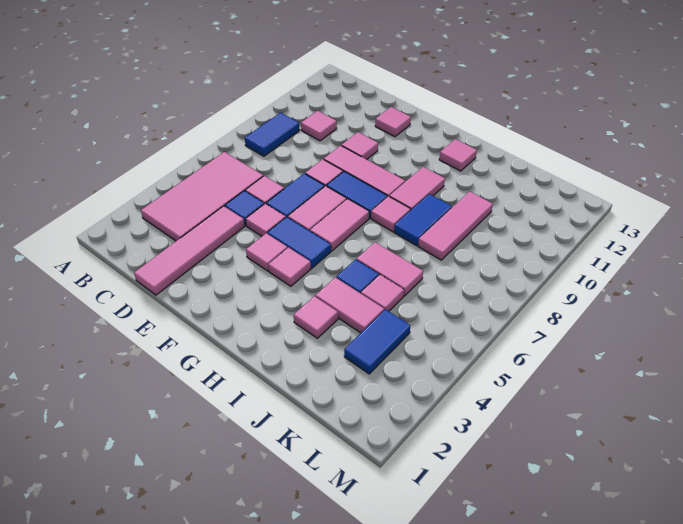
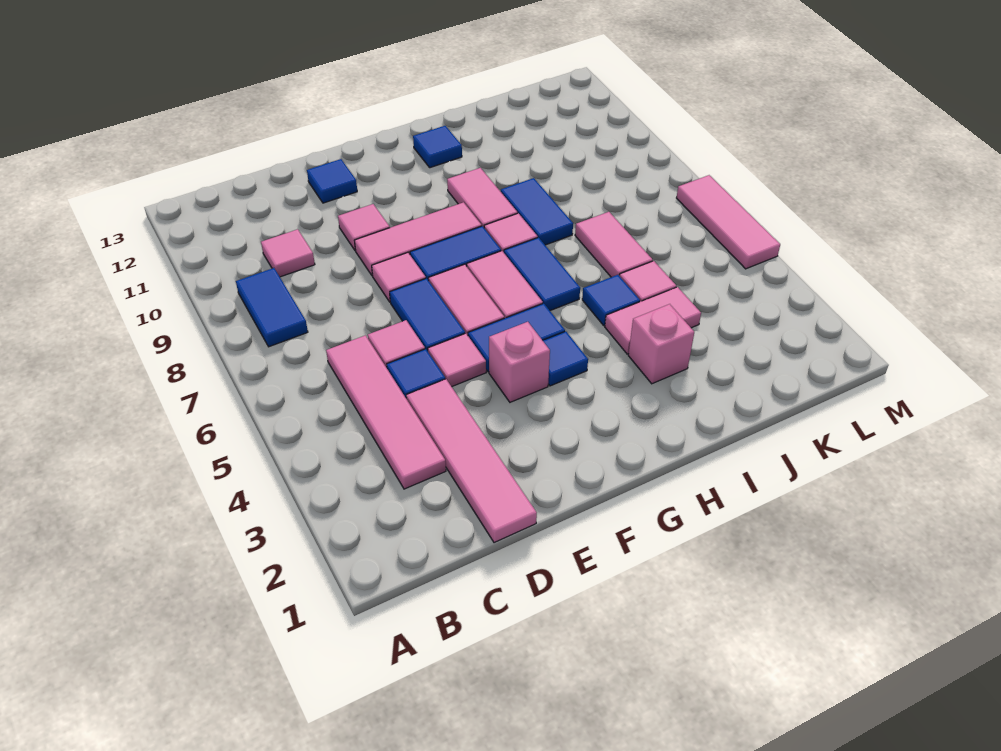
pink tile B3:C6 level 1 -> pink tile C3:C6 level 1
pink tile E12 level 1 -> blue tile E12 level 1
pink tile F4 level 1 -> pink brick F4 level 1
pink tile G4 level 1 -> blue tile G4 level 1
pink tile H12 level 1 -> blue tile H12 level 1
pink tile I3 level 1 -> pink brick I3 level 1
pink tile I6:J6 level 1 -> pink tile J6:J7 level 1
pink tile J8:J10 level 1 -> pink tile M5:M7 level 1
blue tile K3:K4 level 1 -> blue tile H6:H7 level 1

